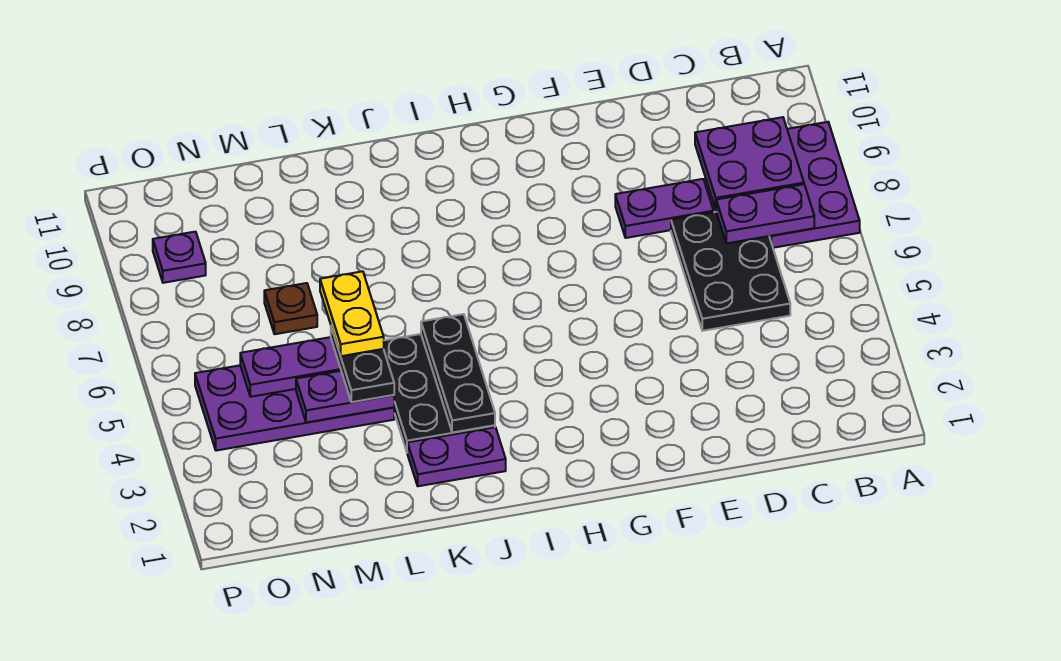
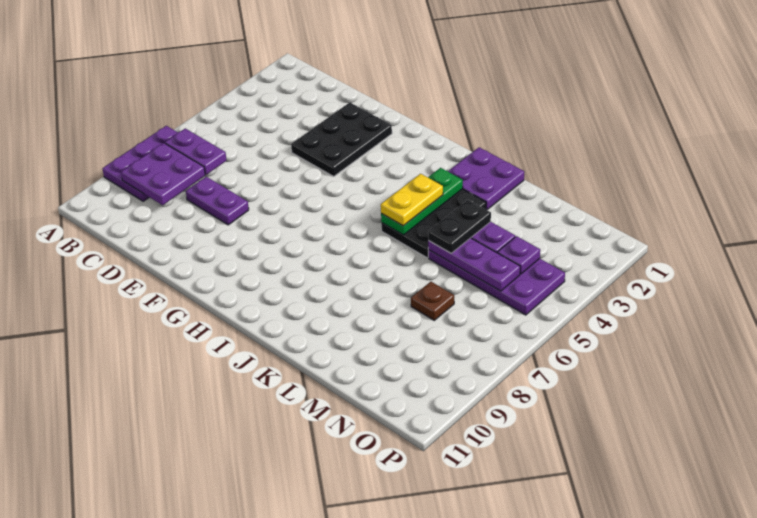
black plate C5:D7 level 1 -> black plate E2:F4 level 1
purple plate J2:K2 level 1 -> purple plate J1:K2 level 1
black plate J3:J5 level 2 -> green plate J3:J5 level 2
yellow plate L5:L6 level 4 -> yellow plate J4:J5 level 3
purple plate O9 level 1 -> purple plate N4 level 2

